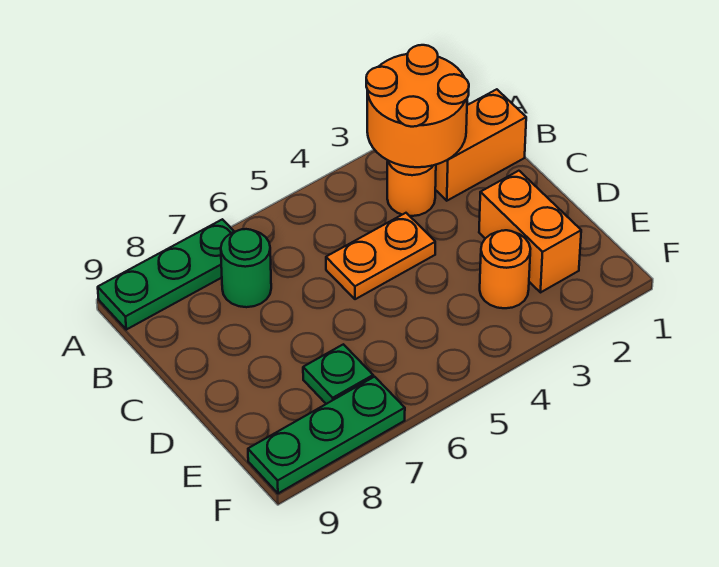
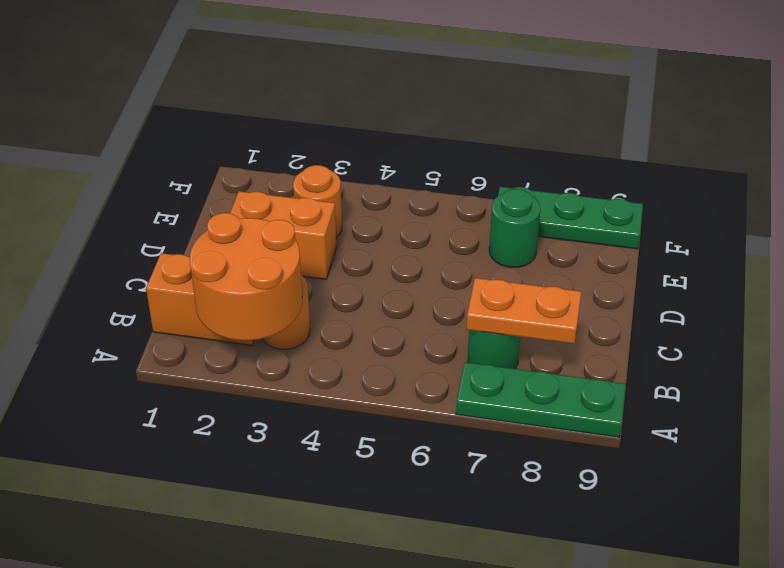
orange plate C4:C5 level 1 -> orange plate B7:B8 level 2
orange brick D2:E2 level 1 -> orange brick D2:D3 level 1
green plate E7 level 1 -> green round brick E7 level 1

